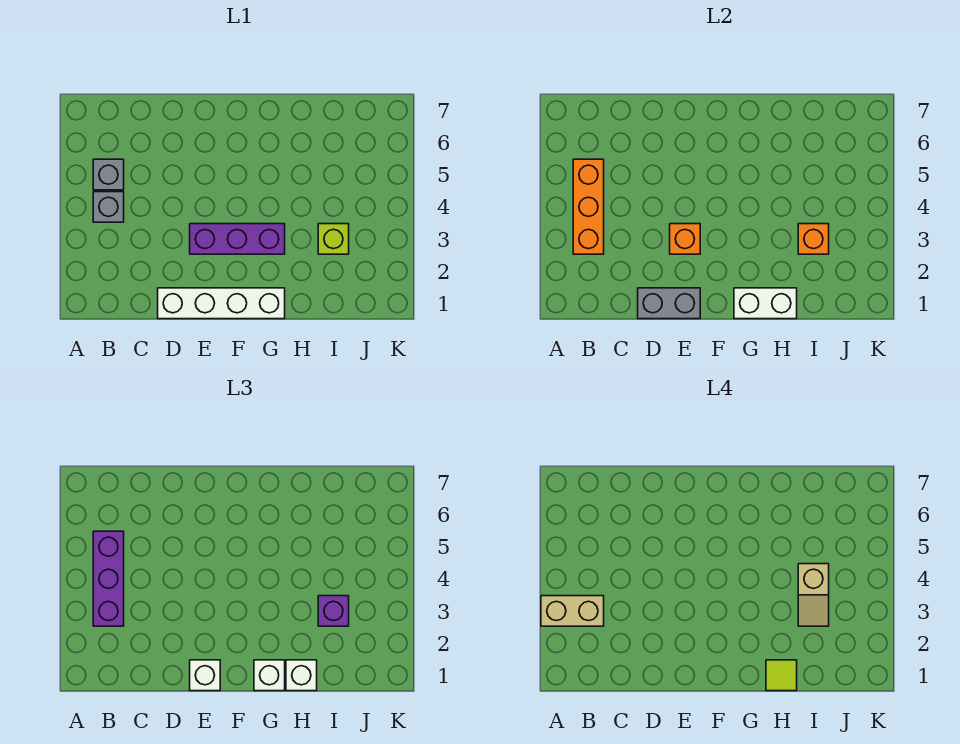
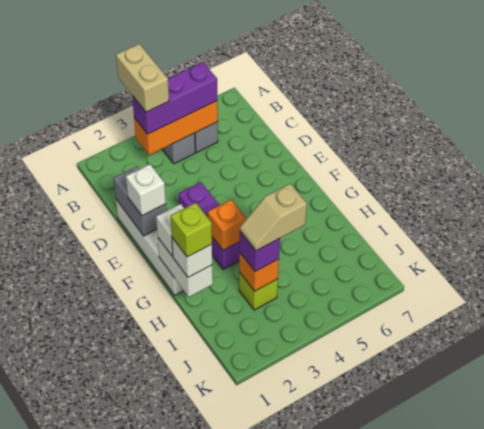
orange brick E3 level 2 -> orange brick G3 level 2
lime tile H1 level 4 -> lime brick H1 level 4

